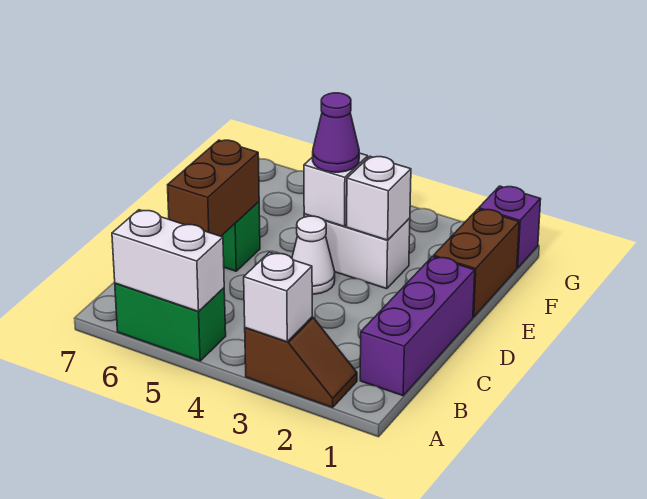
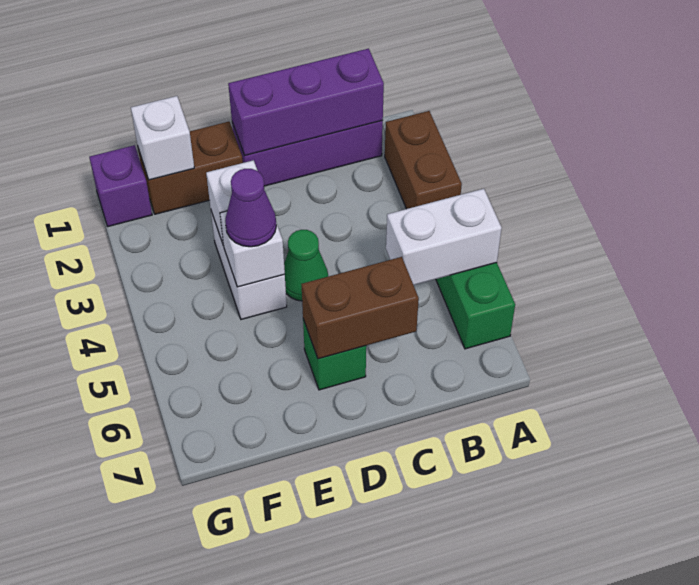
brown slope A2:A3 level 1 top 3 -> brown brick A2:A3 level 1
white brick A3 level 2 -> white brick F1 level 2
white brick A5:A6 level 2 -> white brick A5:B5 level 2
none -> purple brick B1:D1 level 2
white cone D4 level 1 -> green cone D4 level 1

